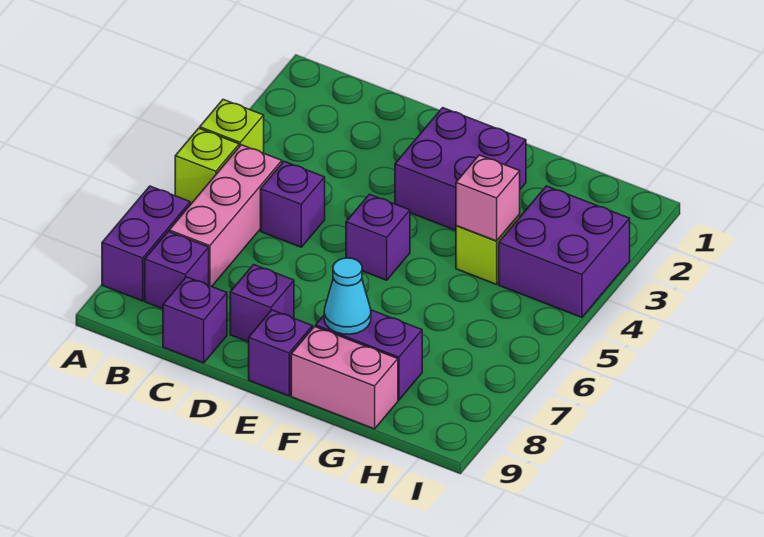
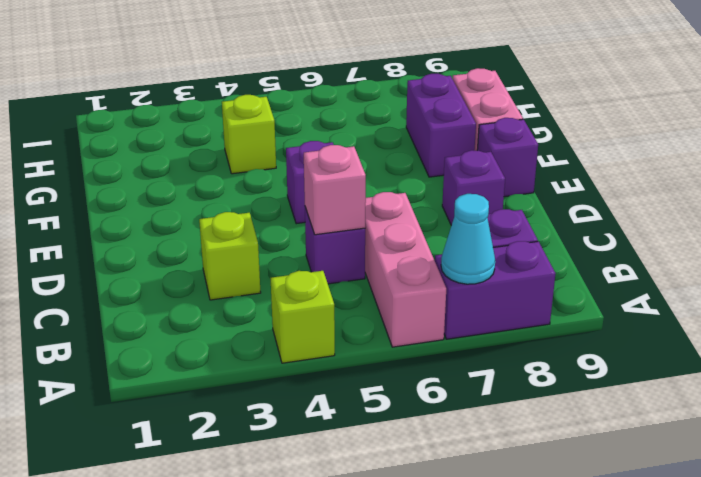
lime brick A5 level 1 -> lime brick C3 level 1
pink brick B5:B7 level 1 -> pink brick A6:C6 level 1
purple brick C9 level 1 -> none
purple brick E2:F3 level 1 -> none
cyan cone F8 level 2 -> cyan cone A7 level 2
pink brick G4 level 2 -> pink brick C5 level 2
purple brick H3:I4 level 1 -> none

